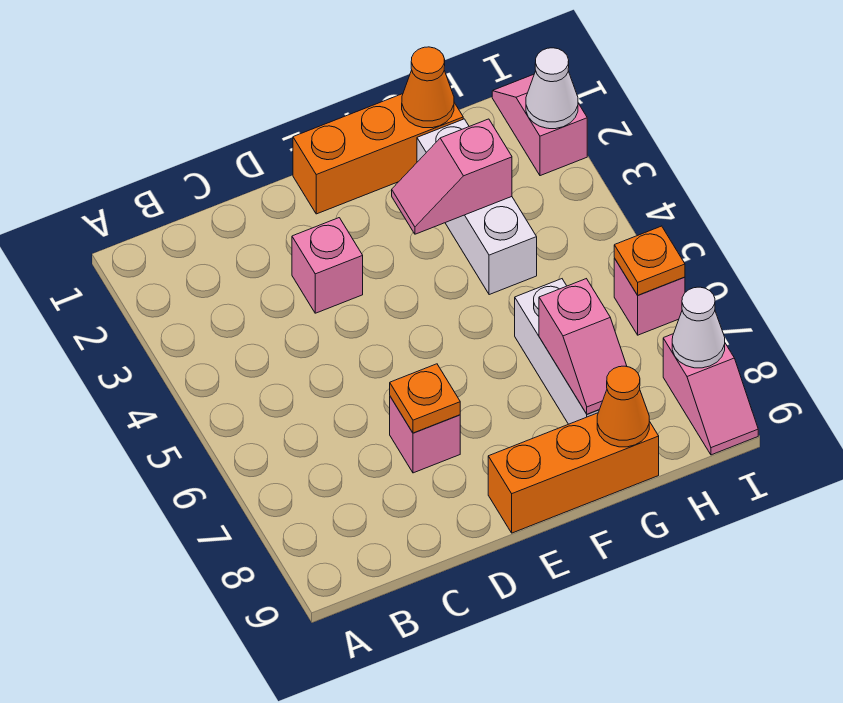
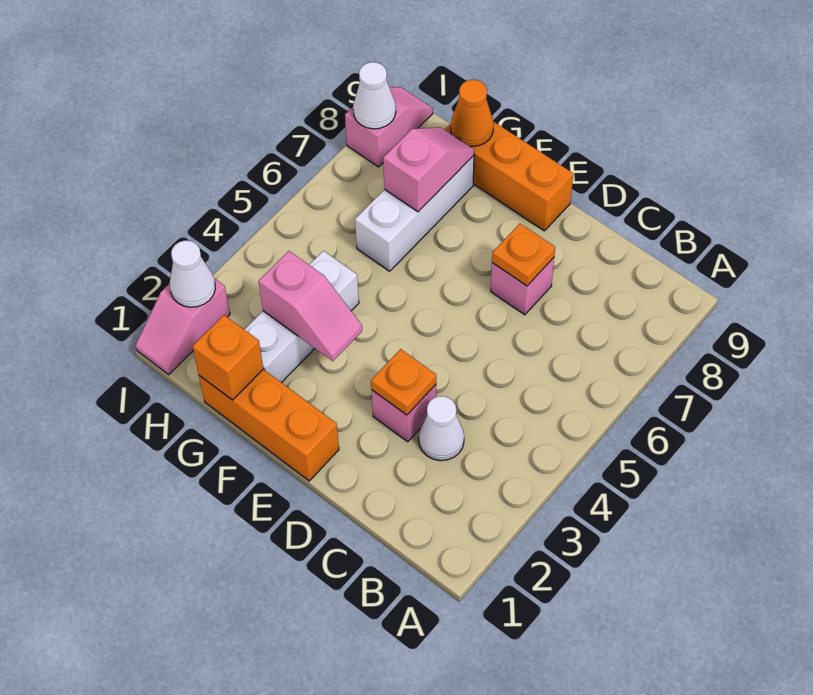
none -> white cone C3 level 1
orange cone G1 level 2 -> orange brick G1 level 2
pink brick I6 level 1 -> none
orange plate I6 level 2 -> orange plate D3 level 2

